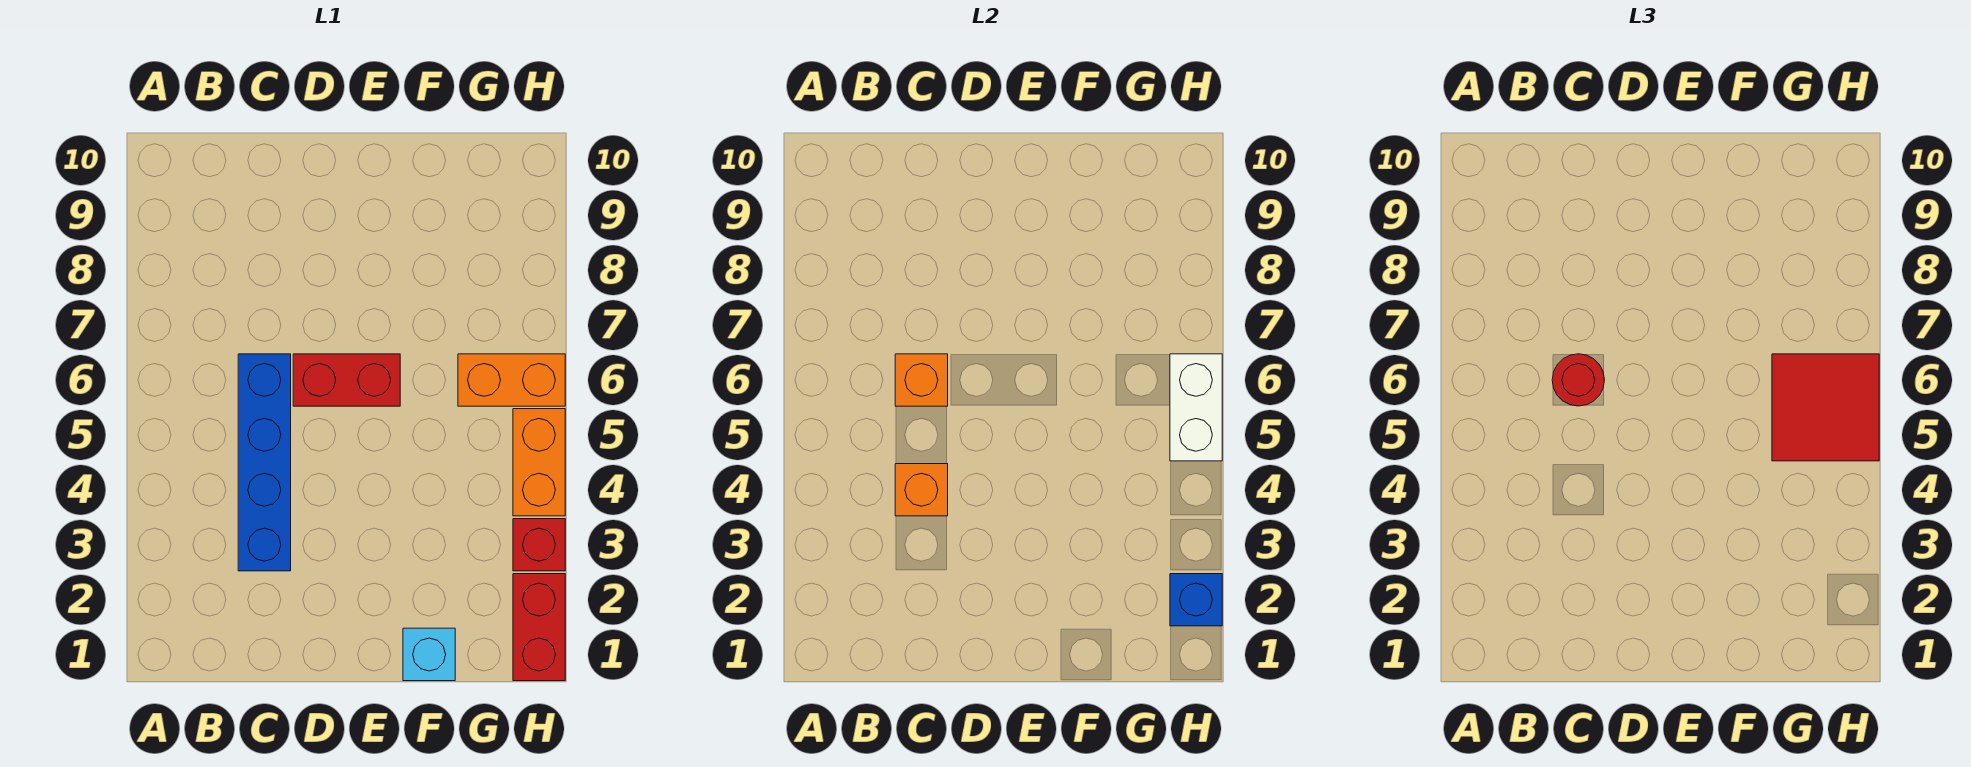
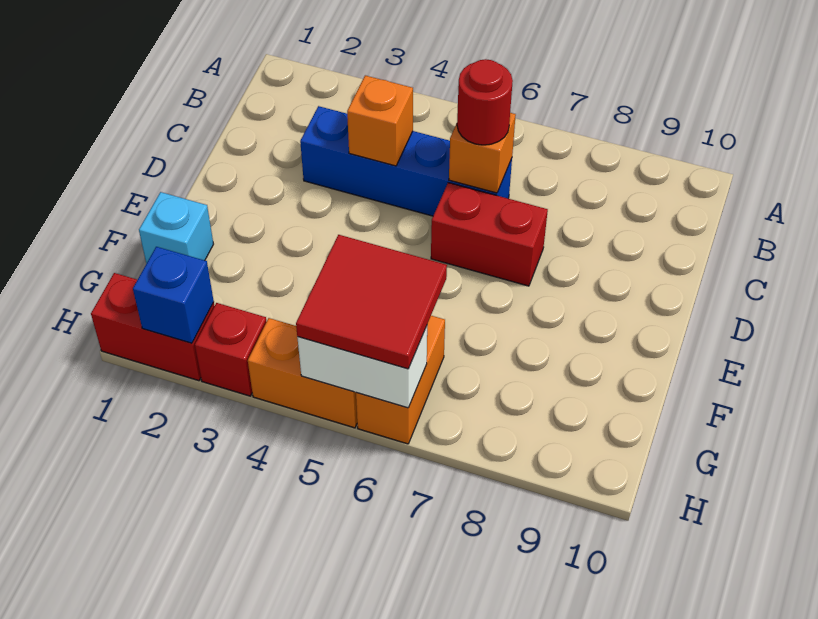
red brick D6:E6 level 1 -> red brick D6:D7 level 1

